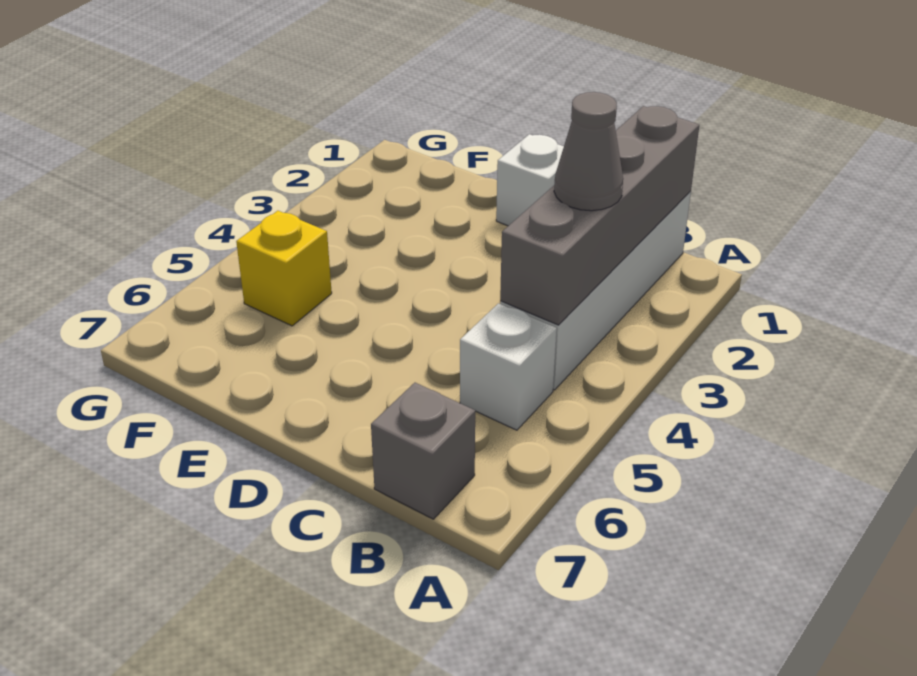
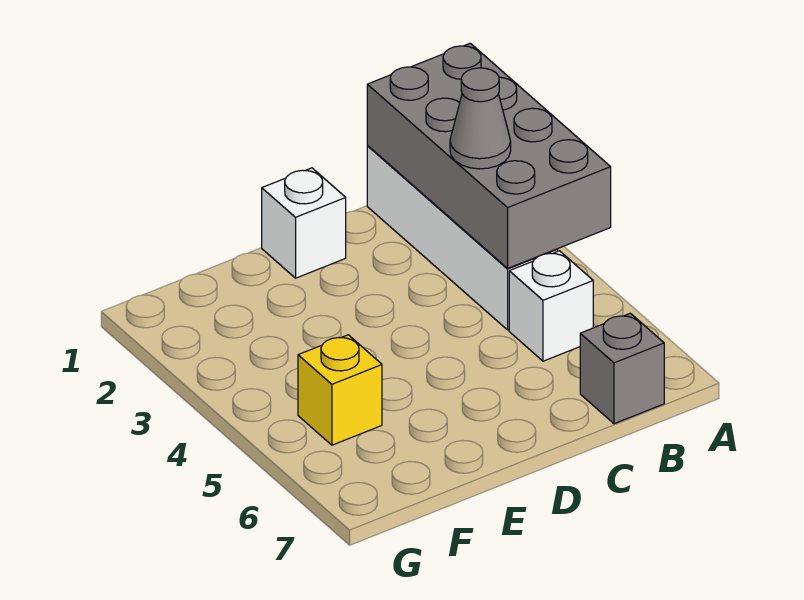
grey brick B1:B4 level 2 -> grey brick A1:B4 level 2

